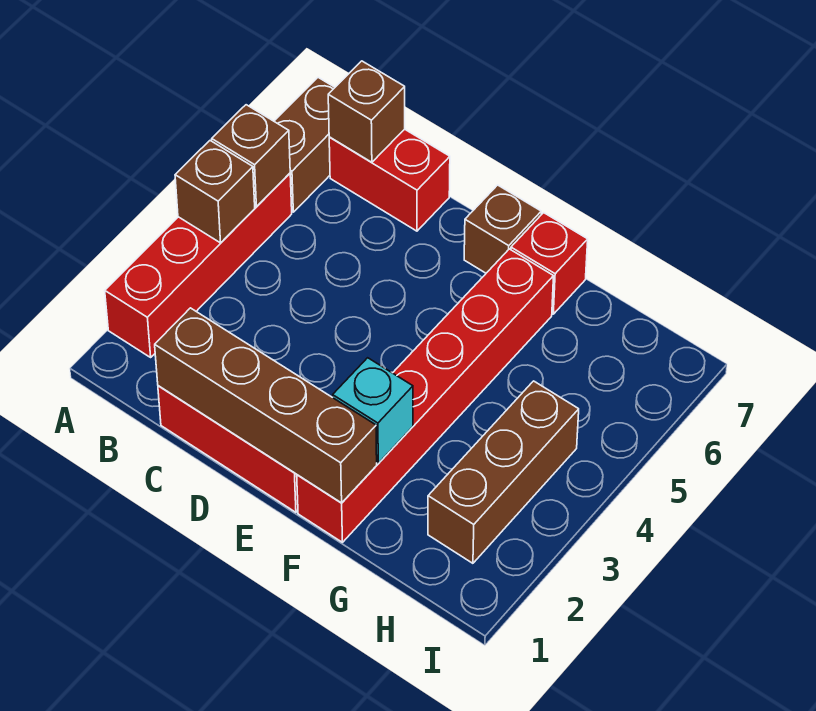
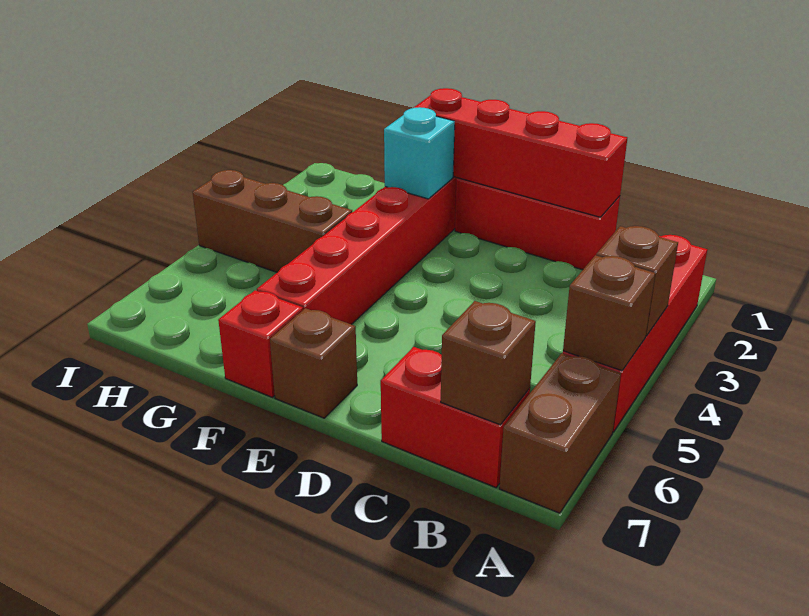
brown brick C1:F1 level 2 -> red brick C1:F1 level 2
brown brick H2:H4 level 1 -> brown brick G4:I4 level 1

